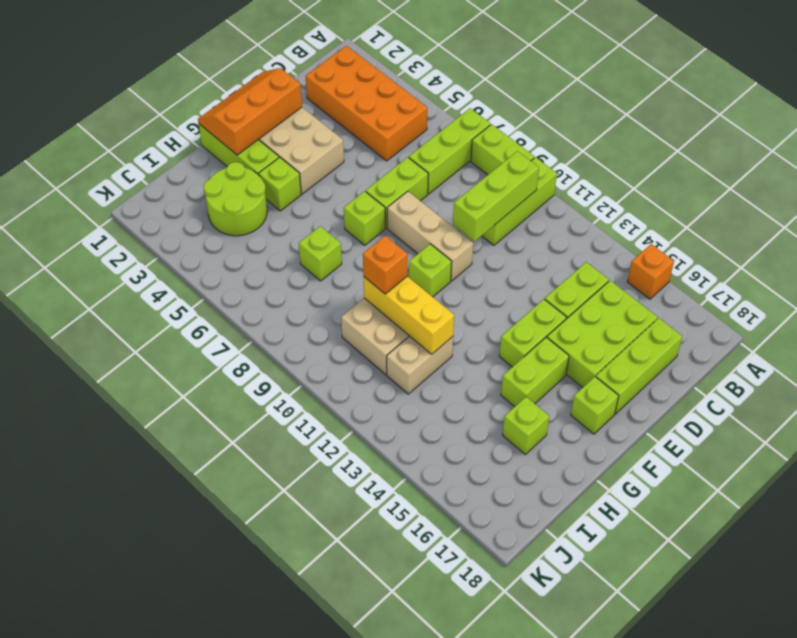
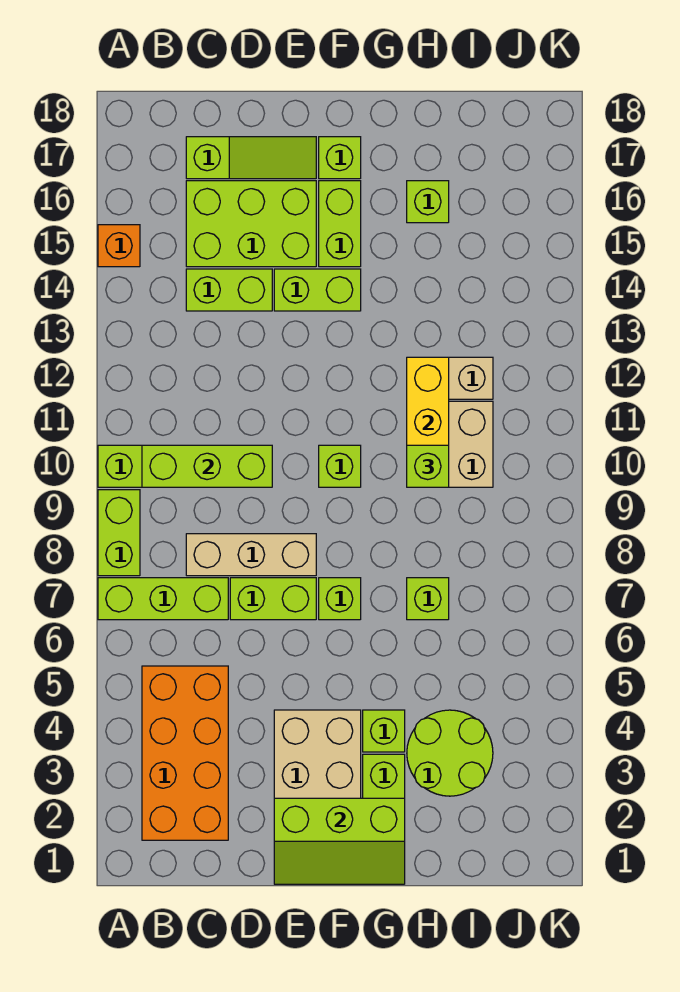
lime brick C17:E17 level 1 -> lime slope C17:E17 level 1 top C
orange slope E1:G2 level 2 top 2 -> lime slope E1:G2 level 2 top 2
tan brick E8:E10 level 1 -> tan brick C8:E8 level 1
lime brick F15:G15 level 1 -> lime brick F15:F16 level 1
orange brick H10 level 3 -> lime brick H10 level 3

